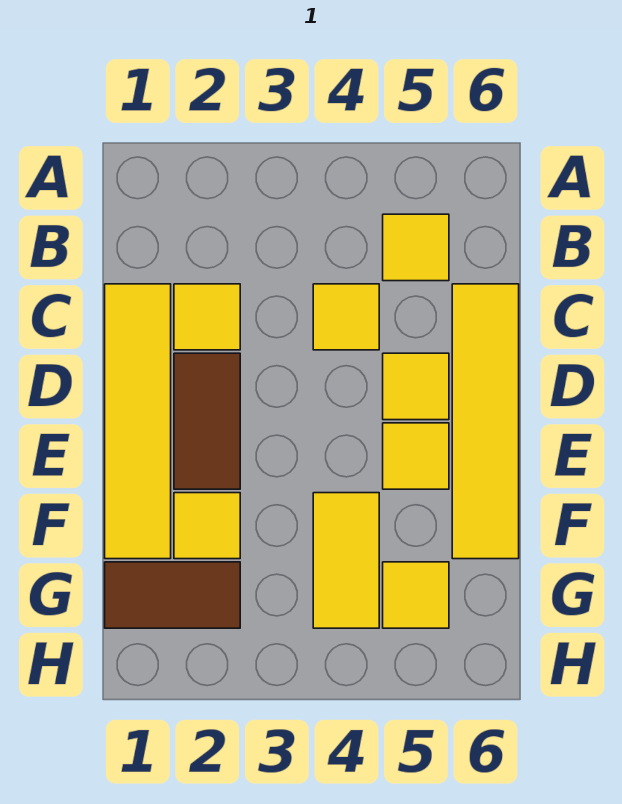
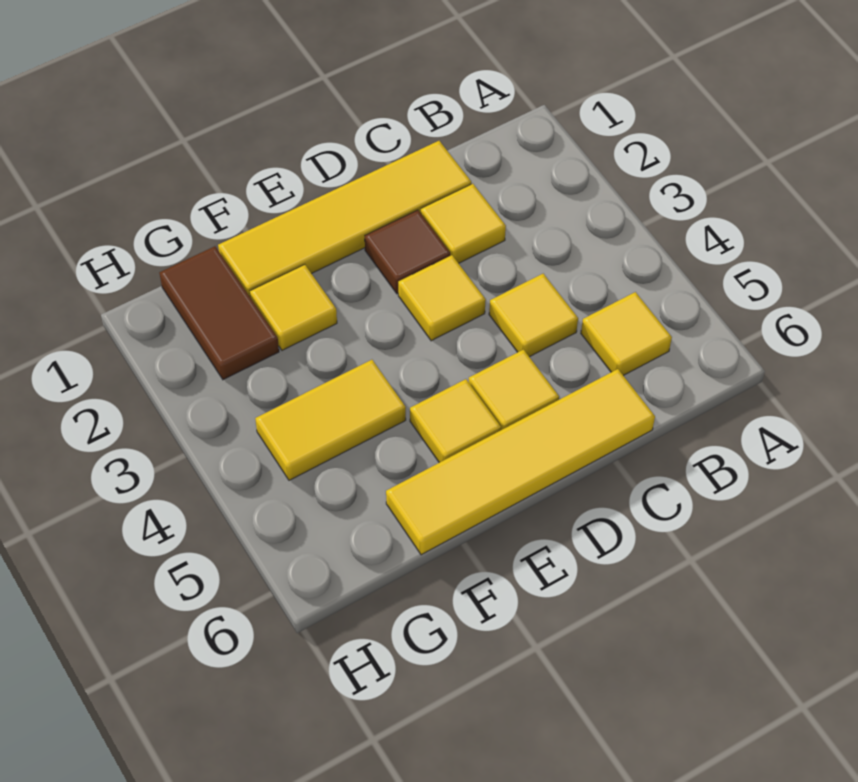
brown tile D2:E2 level 1 -> brown tile D2 level 1
yellow tile G5 level 1 -> yellow tile D3 level 1

